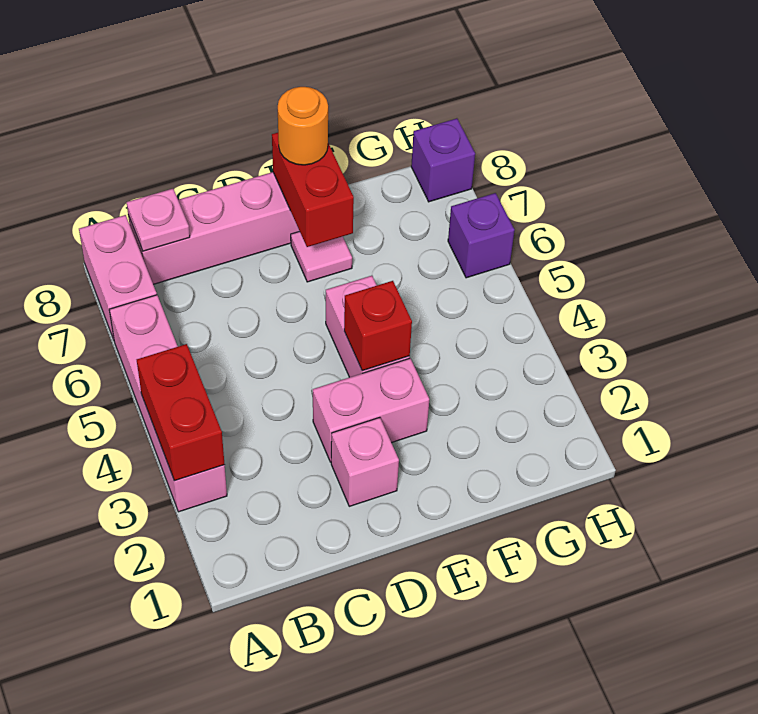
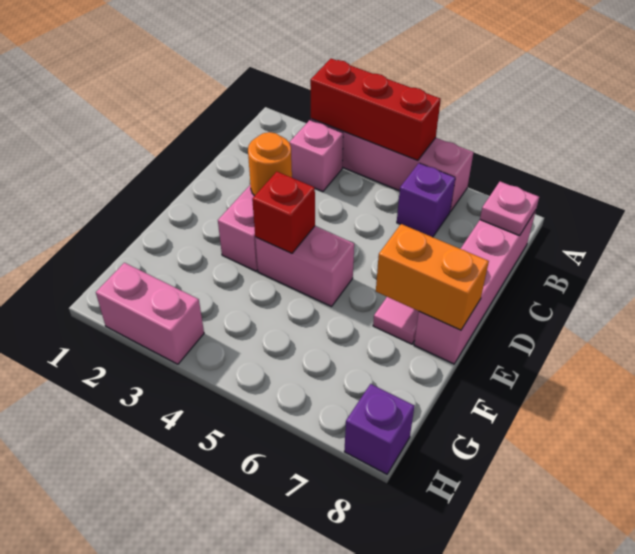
red brick A3:A4 level 2 -> red brick A3:A5 level 2
pink brick A7:A8 level 1 -> pink brick H2:H3 level 1
pink brick D2 level 1 -> pink brick B3 level 1
red brick E7:E8 level 2 -> orange brick E7:E8 level 2
orange round brick E8 level 3 -> orange round brick D3 level 2
purple brick H6 level 1 -> purple brick B6 level 1

